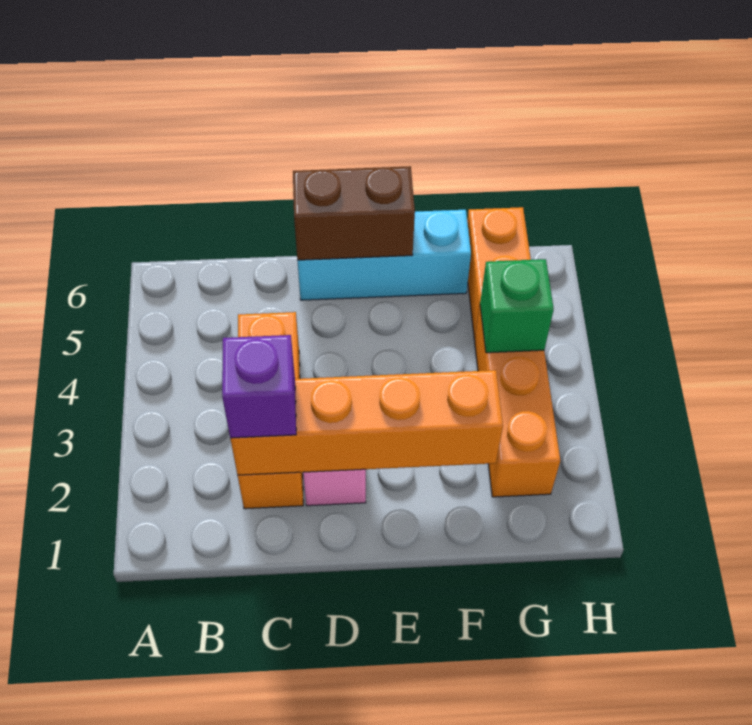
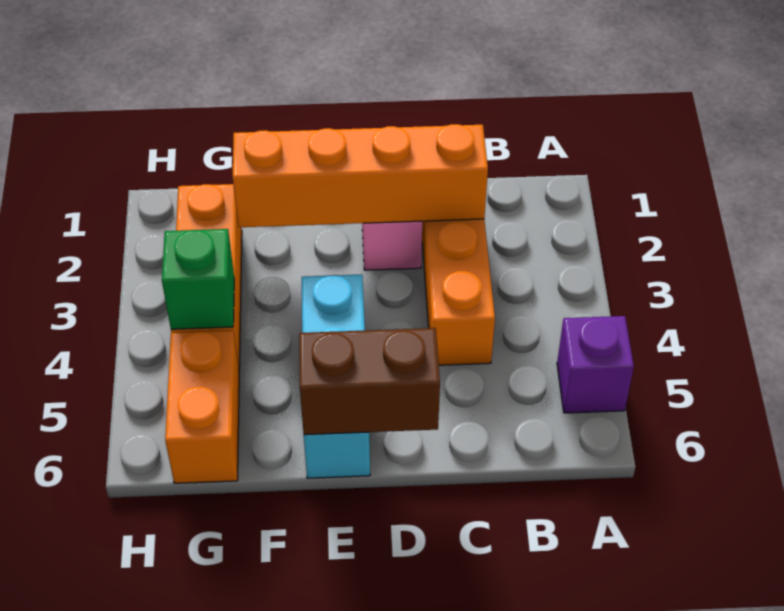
purple brick C2 level 3 -> purple brick A5 level 1
cyan brick D6:F6 level 1 -> cyan brick E4:E6 level 1

